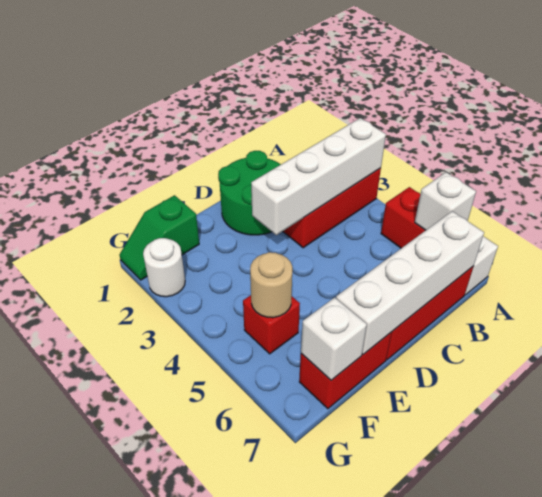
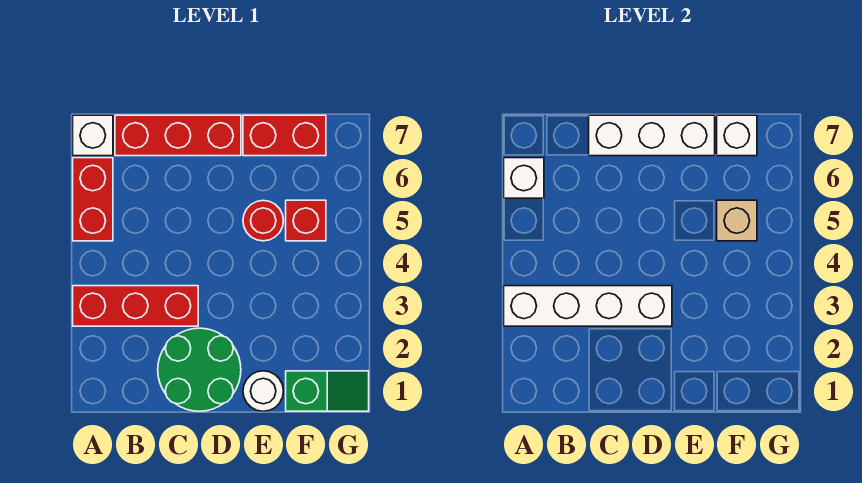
white brick B7:E7 level 2 -> white brick C7:E7 level 2
none -> red round brick E5 level 1
tan round brick F5 level 2 -> tan brick F5 level 2
white round brick G2 level 1 -> white round brick E1 level 1

